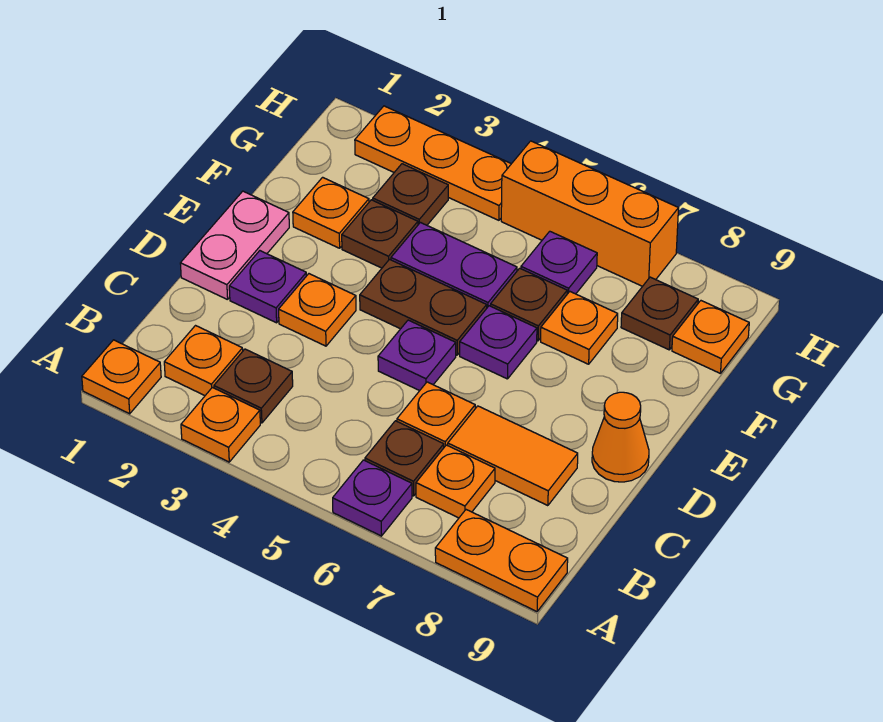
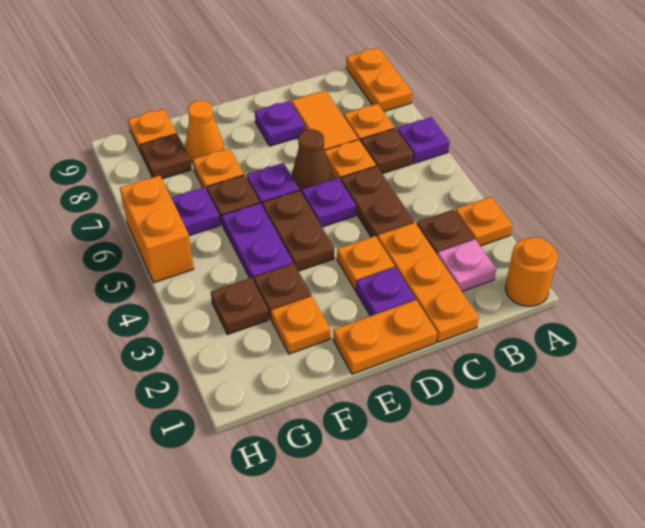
orange plate A1 level 1 -> orange round brick A1 level 1
orange plate B2 level 1 -> pink plate B2 level 1
none -> brown plate C4:C5 level 1
pink plate D1:E1 level 1 -> orange plate D1:E1 level 1
none -> brown cone D6 level 1
none -> purple plate D8 level 1
orange cone D9 level 1 -> orange cone F8 level 1
orange plate H2:H4 level 1 -> orange plate C1:C3 level 1
orange brick H5:H7 level 1 -> orange brick H5:H6 level 1

